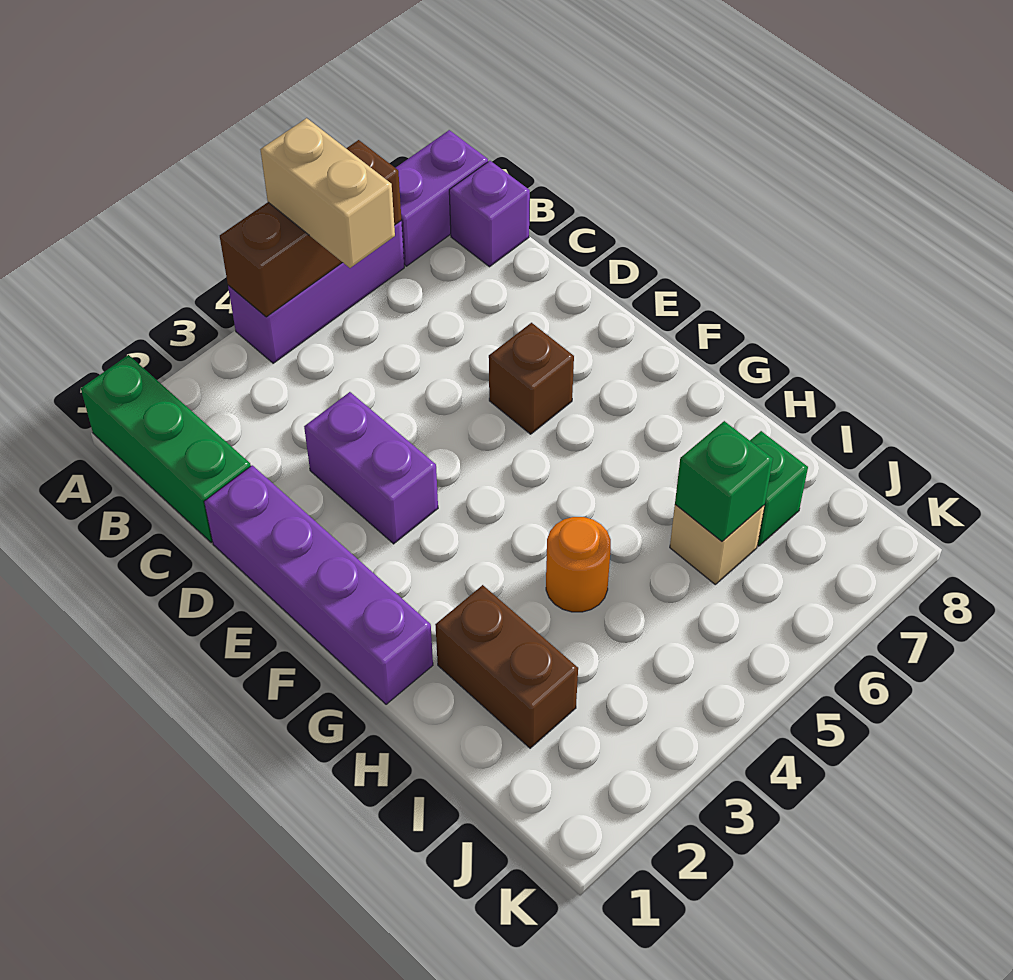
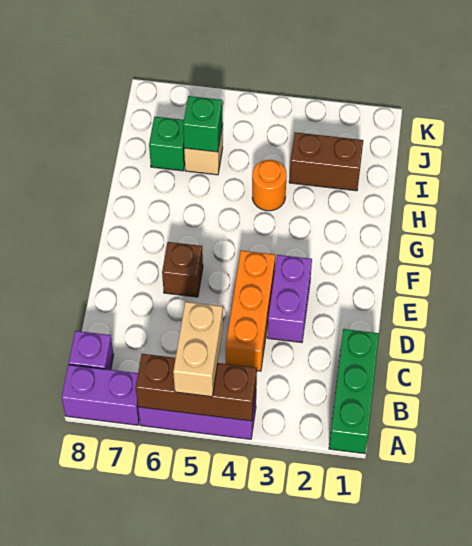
none -> orange brick C4:E4 level 1
purple brick D1:G1 level 1 -> none
brown brick H2:I2 level 1 -> brown brick I2:I3 level 1

